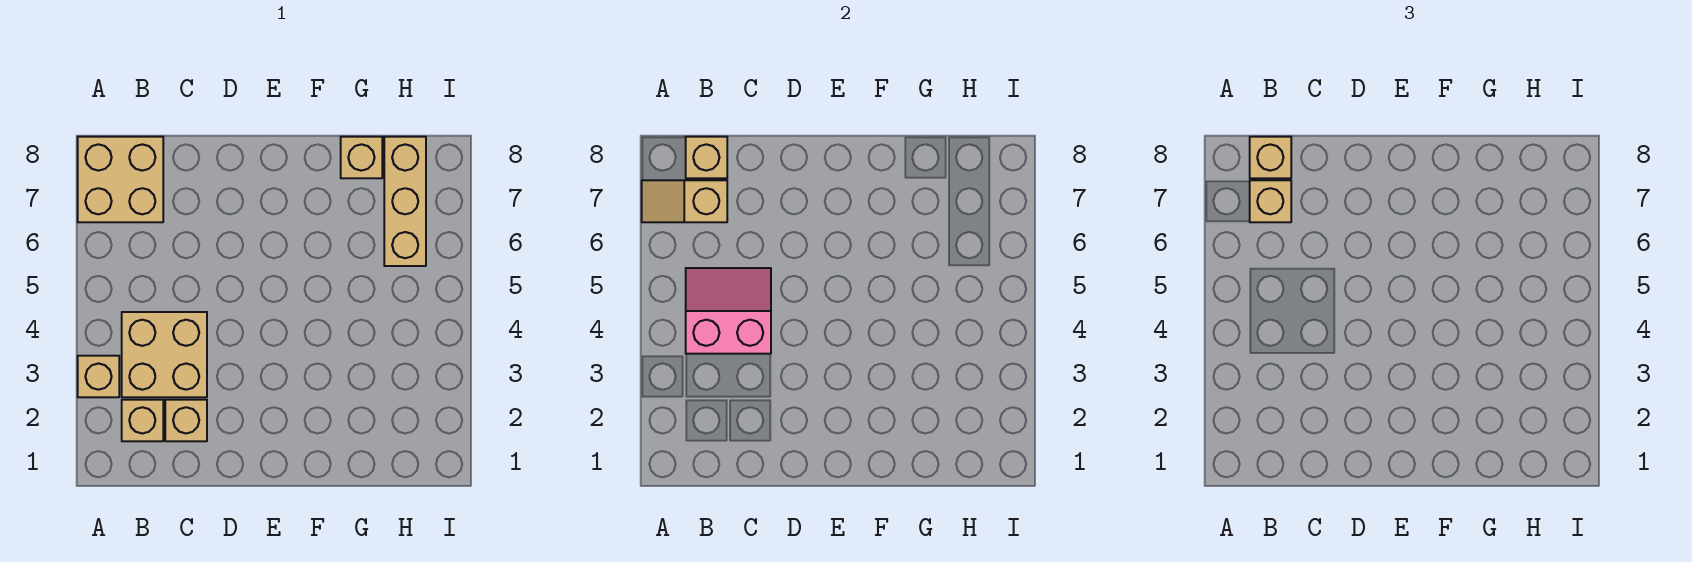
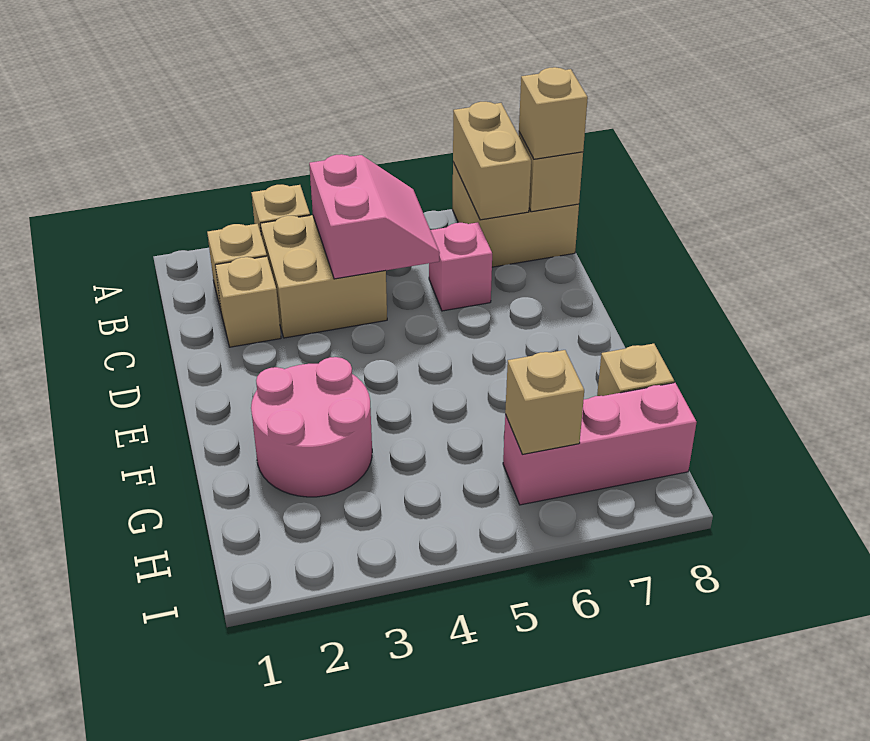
tan slope A7:B7 level 2 top B -> tan brick A7:B7 level 2
tan brick B7 level 3 -> tan brick H6 level 2
none -> pink brick C6 level 1
none -> pink round brick F2:G3 level 1
tan brick H6:H8 level 1 -> pink brick H6:H8 level 1

